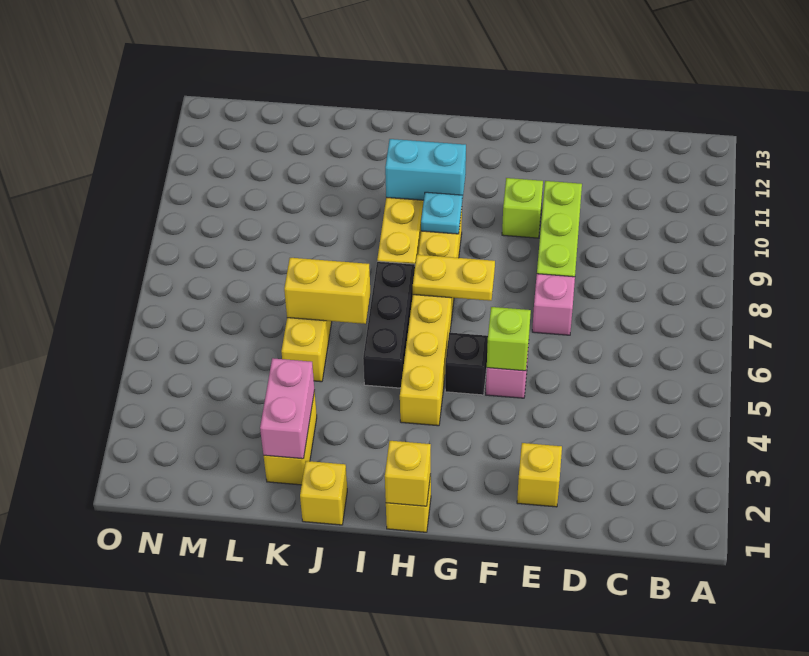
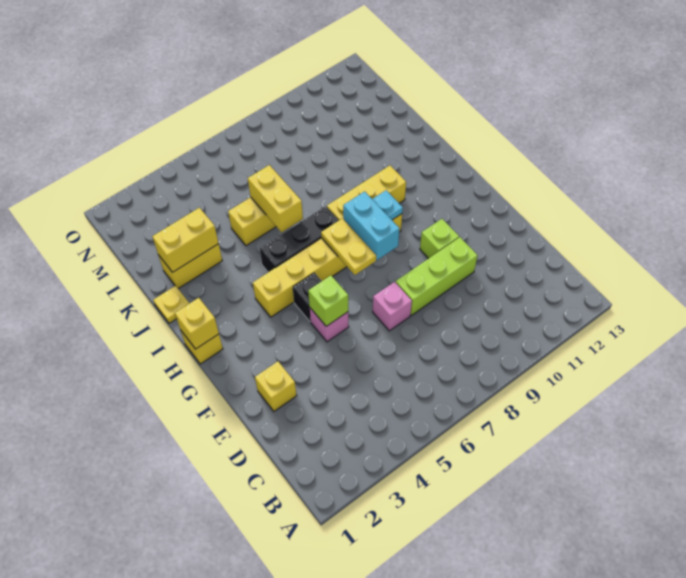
cyan brick H10:I10 level 2 -> cyan brick G8:H8 level 2
yellow brick J1 level 1 -> yellow plate J1 level 1
pink brick K2:K3 level 2 -> yellow brick K2:K3 level 2

